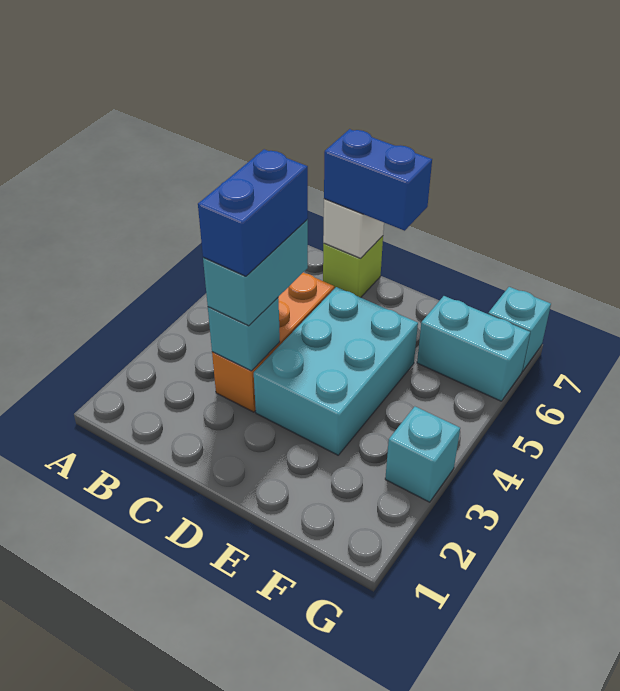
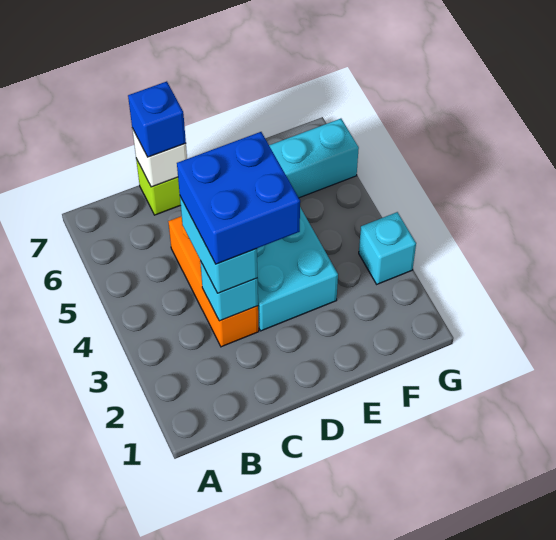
blue brick C3:C4 level 4 -> blue brick C3:D4 level 4
blue brick C7:D7 level 3 -> blue brick C7 level 3
cyan brick G7 level 1 -> none

